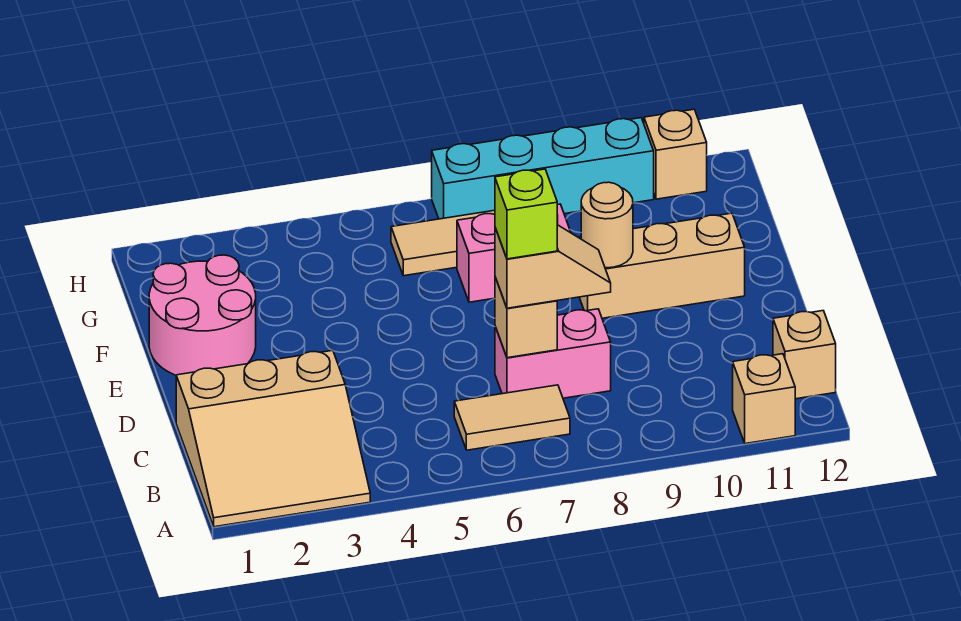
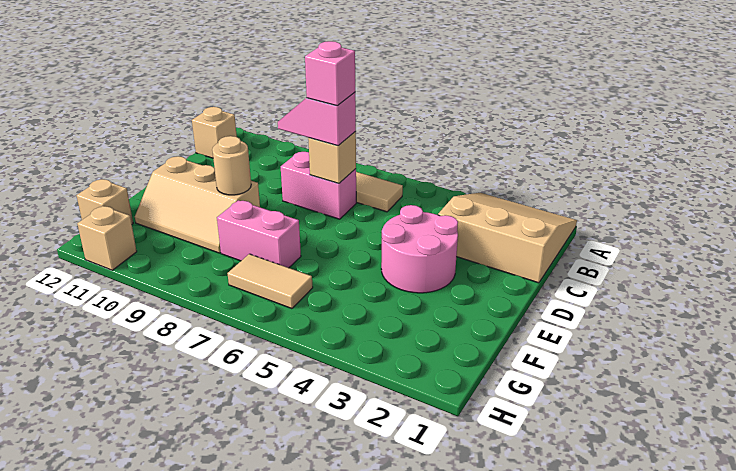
tan brick A11 level 1 -> tan brick G12 level 1
tan slope C7:C8 level 3 top 7 -> pink slope C7:C8 level 3 top 7
lime brick C7 level 4 -> pink brick C7 level 4
pink round brick E1:F2 level 1 -> pink round brick D3:E4 level 1
cyan brick H7:H10 level 1 -> none

